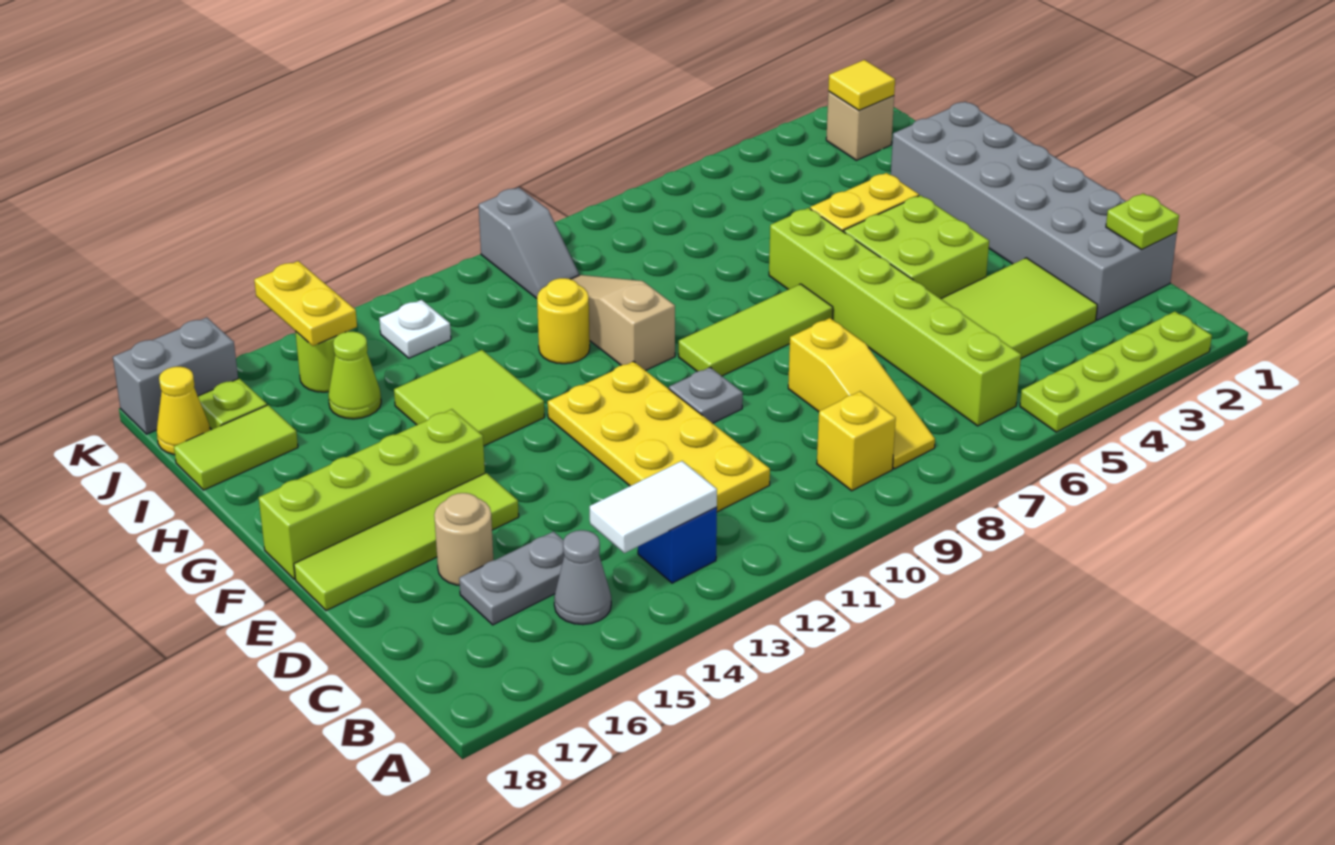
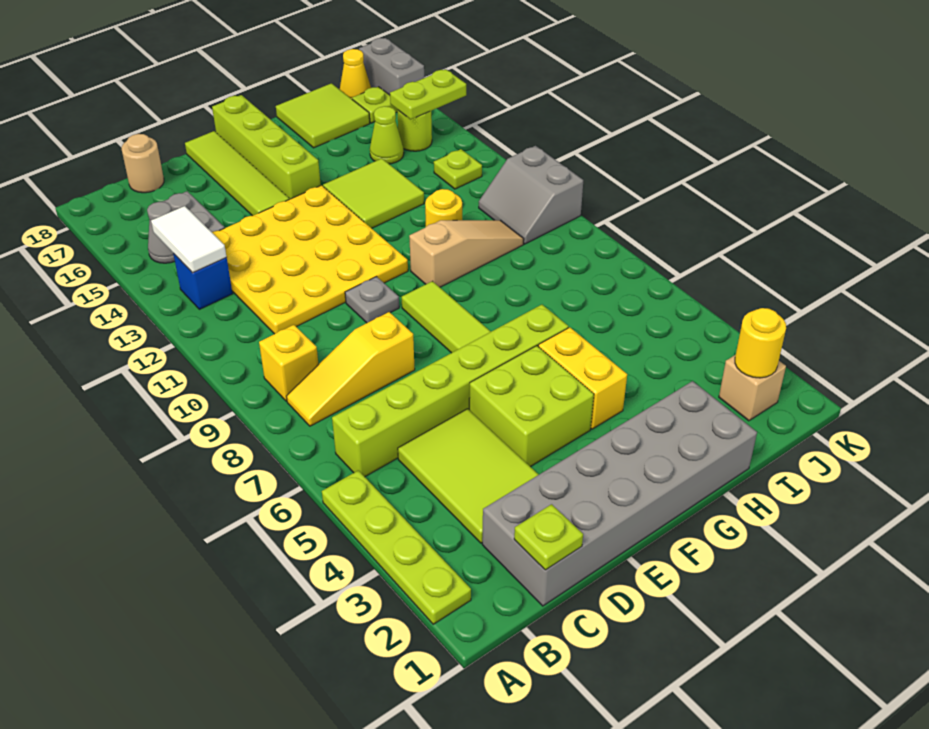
yellow plate C11:F12 level 1 -> yellow plate C11:F14 level 1
tan round brick D16 level 1 -> tan round brick C18 level 1
lime tile I17:I18 level 1 -> lime tile H17:I18 level 1
yellow tile J2 level 2 -> yellow round brick J2 level 2
grey slope J10:K10 level 1 top K -> grey slope J10:K11 level 1 top K
white plate J13 level 1 -> lime plate J13 level 1
yellow plate J15:K15 level 2 -> lime plate J15:K15 level 2

